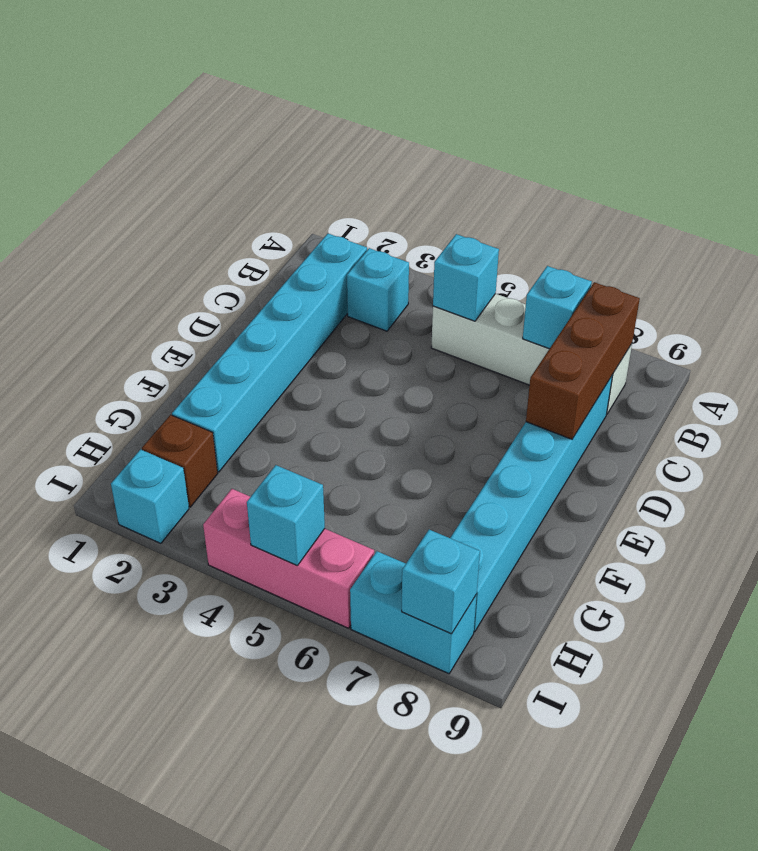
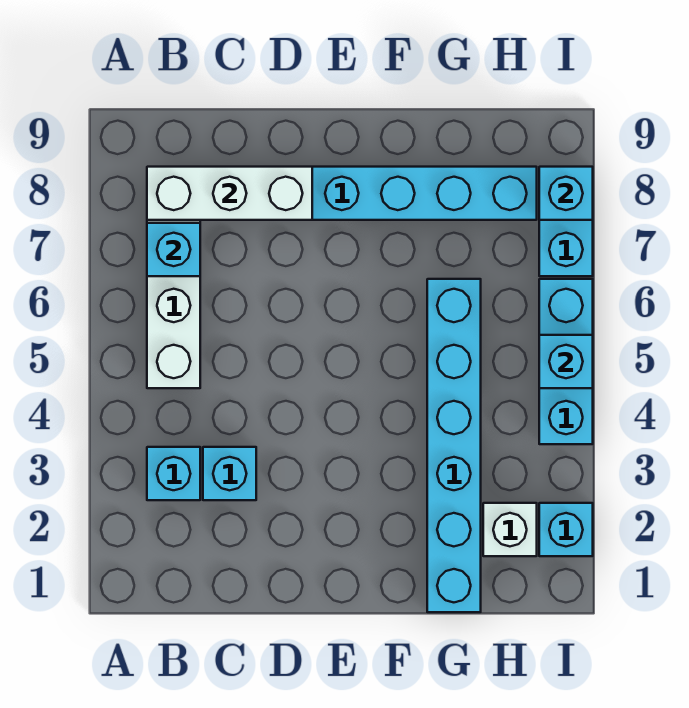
cyan brick B2:G2 level 1 -> cyan brick G1:G6 level 1
cyan brick B5 level 2 -> cyan brick C3 level 1
brown brick B8:D8 level 2 -> white brick B8:D8 level 2
brown brick H2 level 1 -> white brick H2 level 1
pink brick I4:I6 level 1 -> cyan brick I4:I6 level 1

